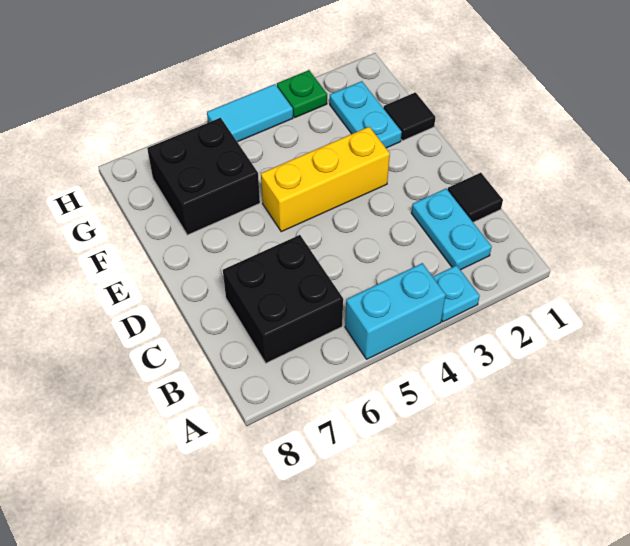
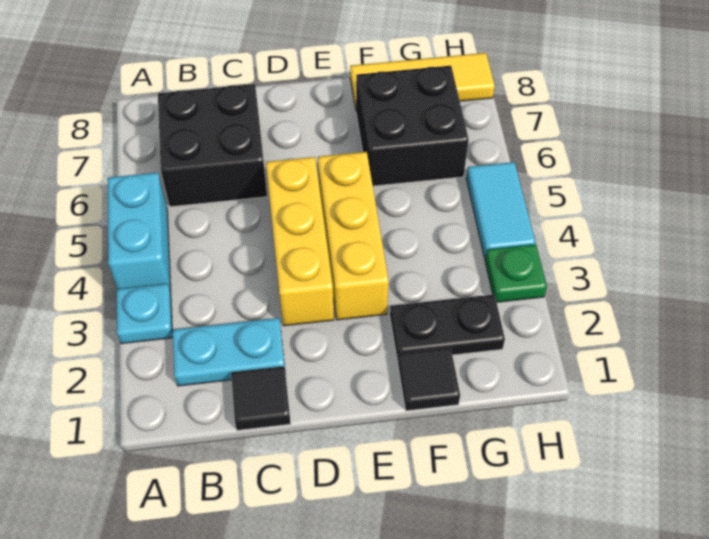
none -> yellow brick D3:D5 level 1
cyan plate F2:G2 level 1 -> black plate F2:G2 level 1
none -> yellow tile F8:H8 level 1

